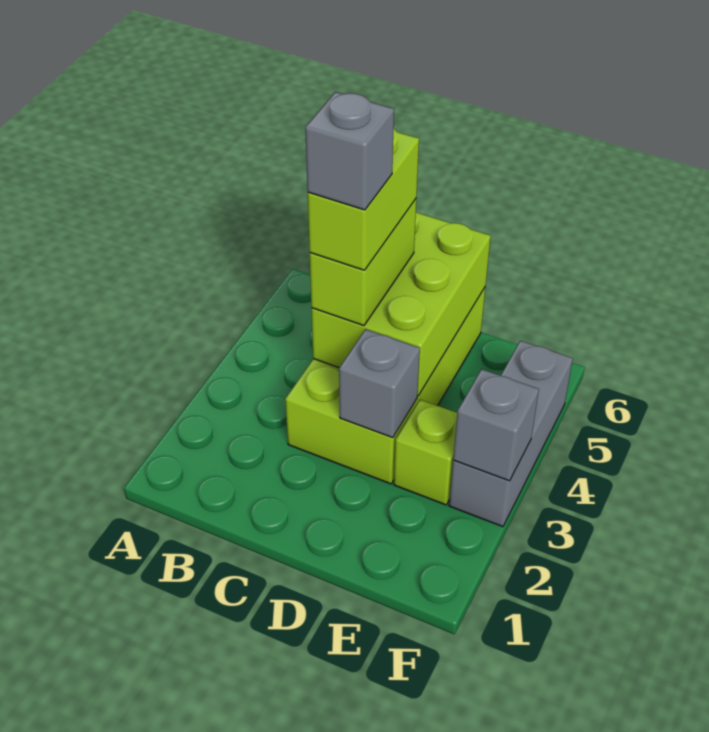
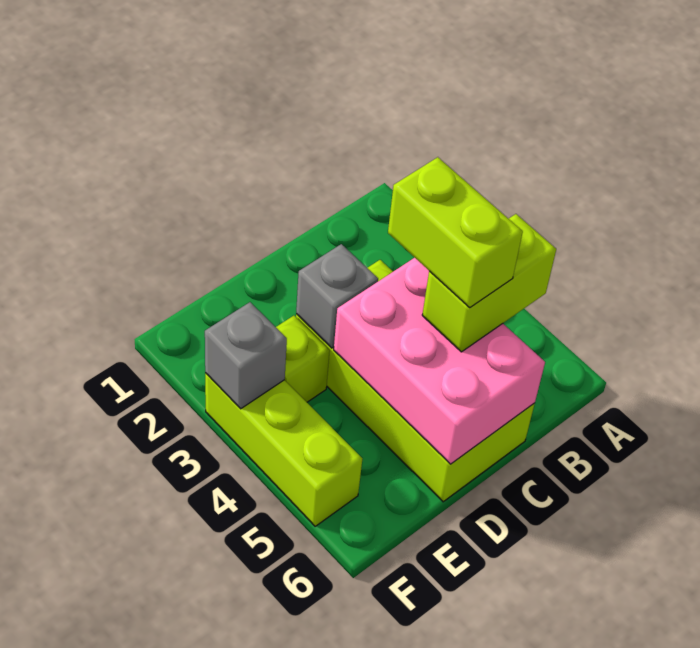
lime brick C4:D6 level 2 -> pink brick C4:D6 level 2
lime brick C4:C5 level 3 -> lime brick B5:C5 level 3
grey brick C4 level 5 -> none
grey brick F3:F5 level 1 -> lime brick F3:F5 level 1

